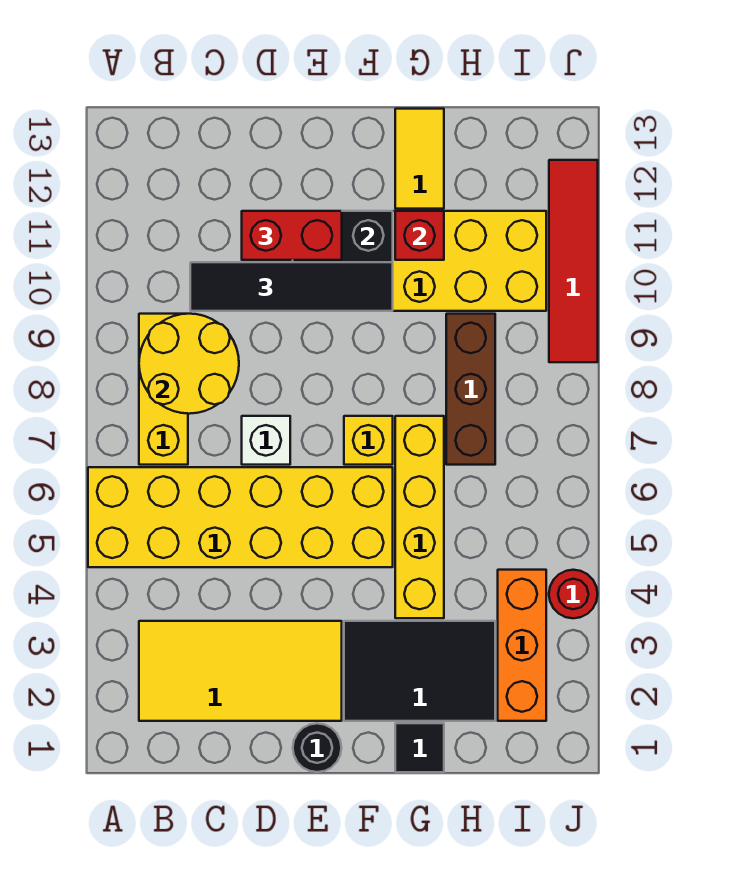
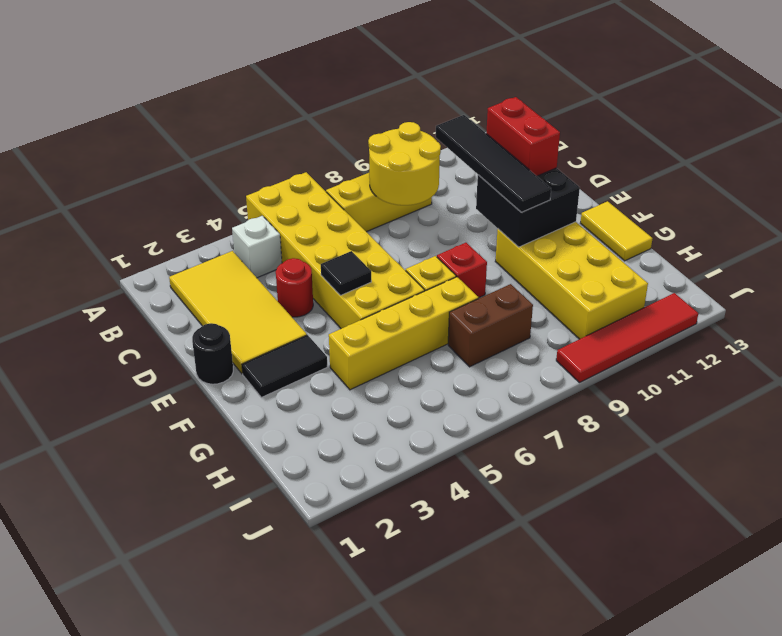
white brick D7 level 1 -> white brick B4 level 1
black tile F2:H3 level 1 -> black tile F2:F3 level 1
black tile G1 level 1 -> black tile E5 level 2
red brick G11 level 2 -> red brick F8 level 1
yellow tile G12:G13 level 1 -> yellow tile F13:G13 level 1
brown brick H7:H9 level 1 -> brown brick H7:H8 level 1
orange brick I2:I4 level 1 -> none
red round brick J4 level 1 -> red round brick D4 level 1

